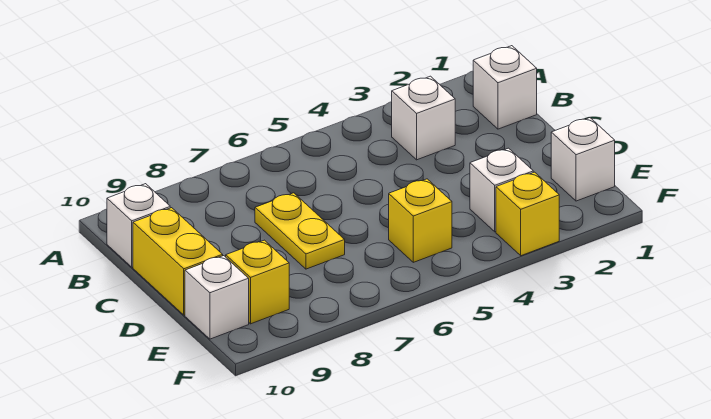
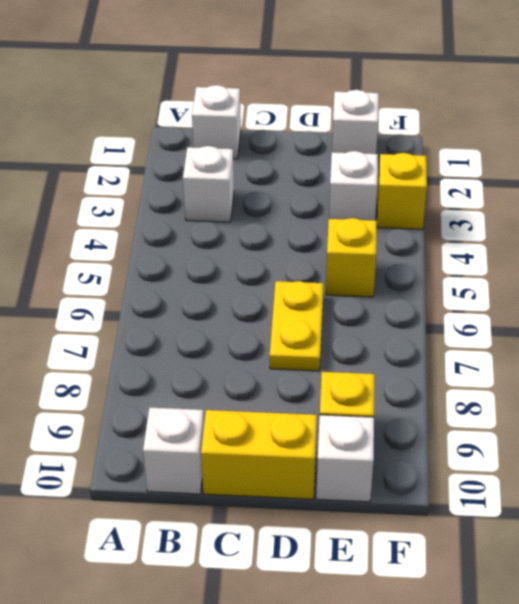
yellow plate C7:D7 level 1 -> yellow plate D6:D7 level 1

